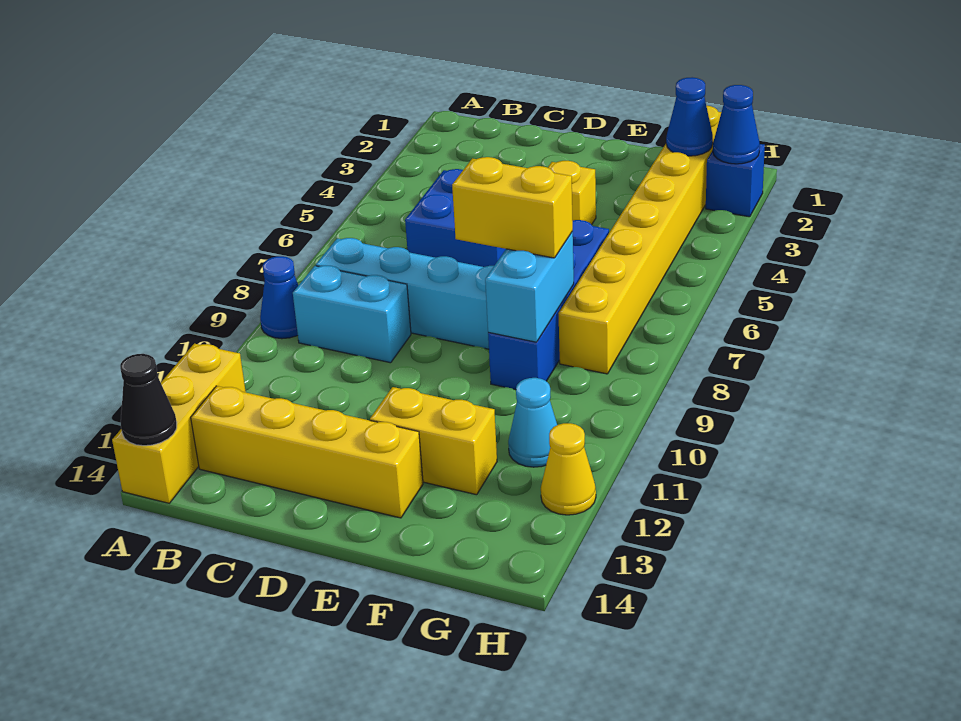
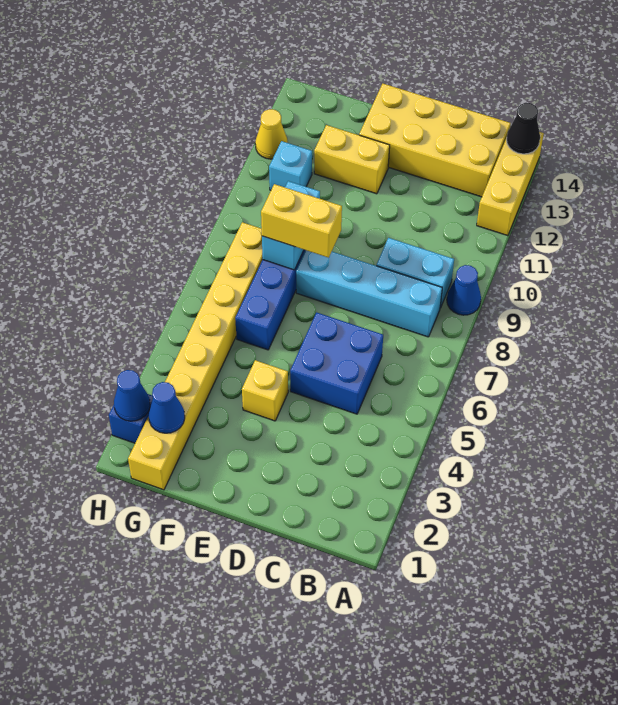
yellow brick B13:E13 level 1 -> yellow brick B13:E14 level 1
cyan cone G11 level 1 -> cyan brick G11 level 1

